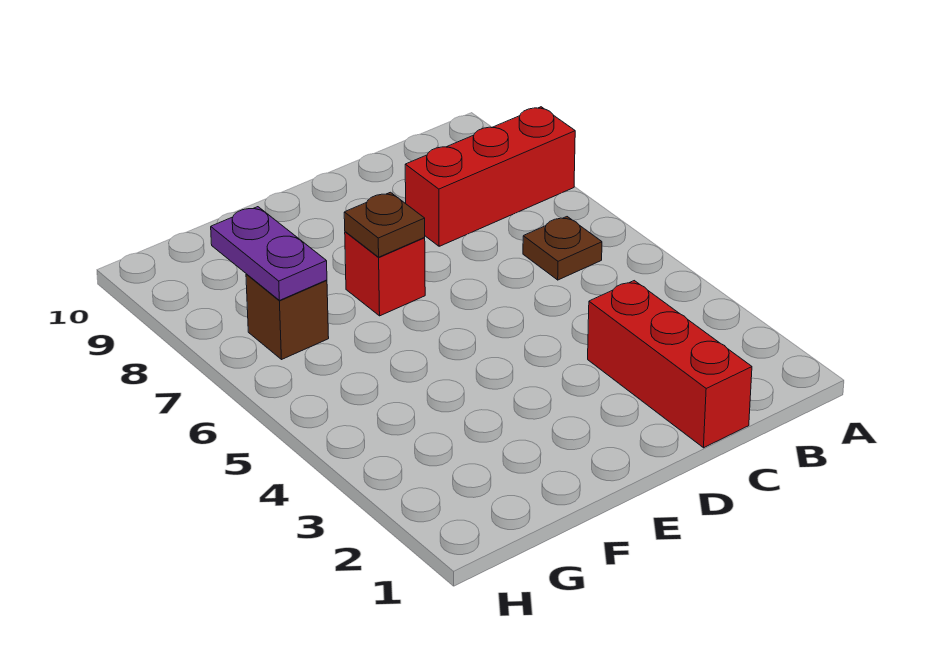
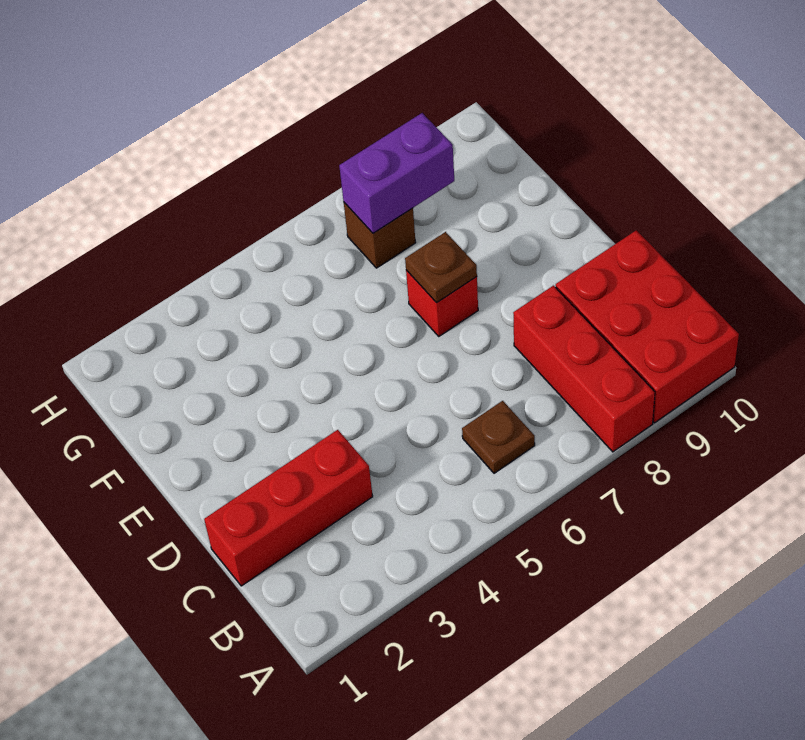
none -> red brick A9:C10 level 1
purple plate G7:G8 level 2 -> purple brick G7:G8 level 2

